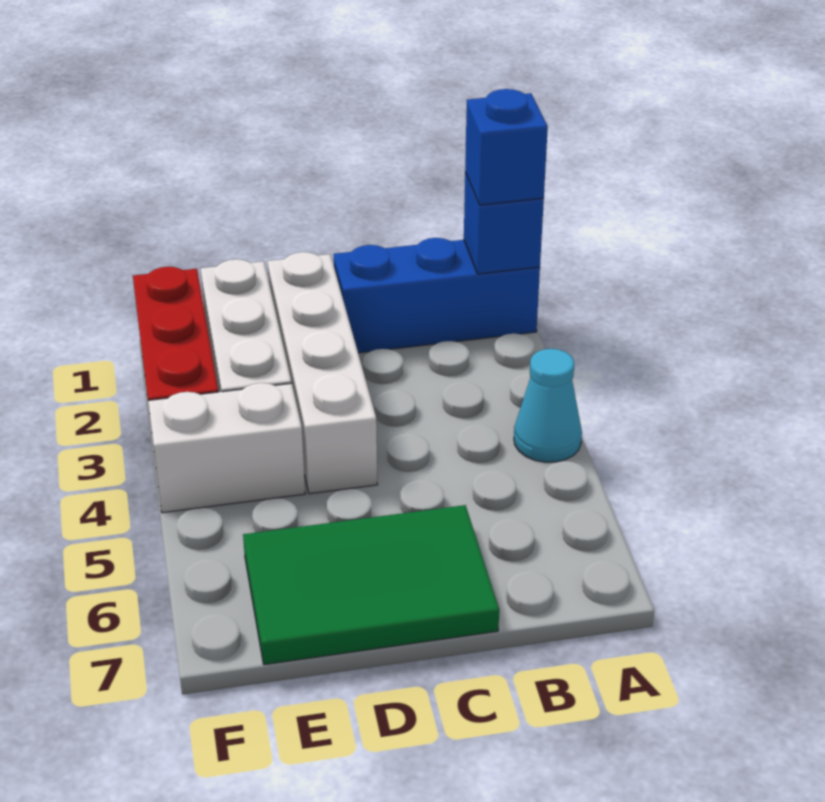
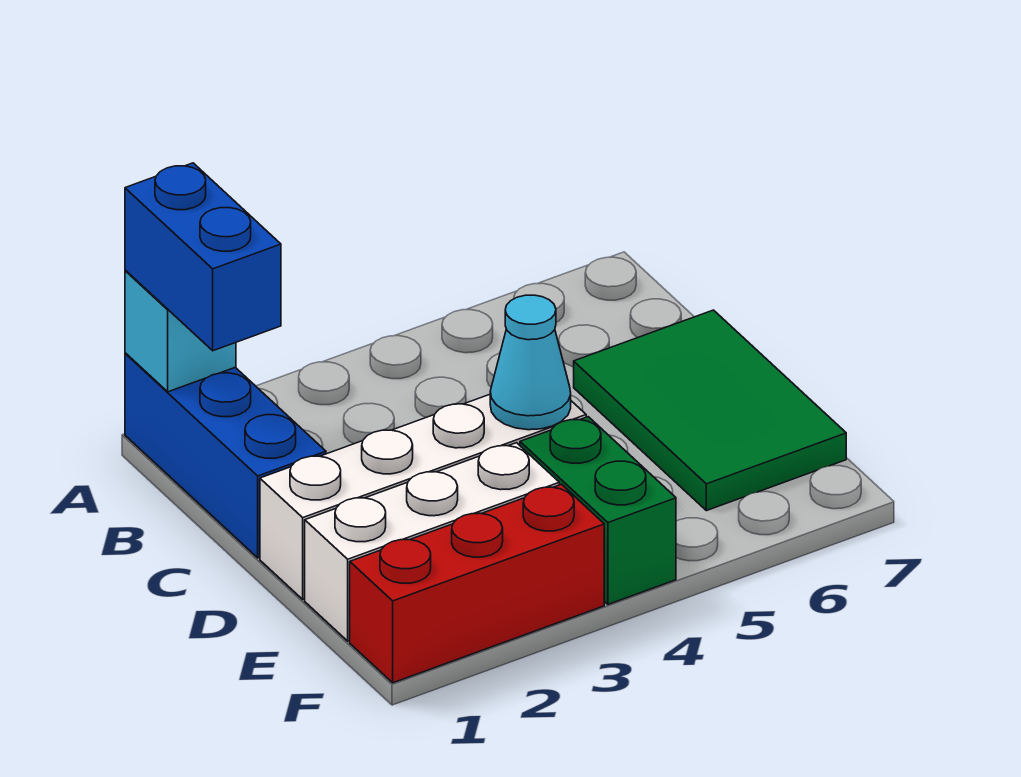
blue brick A1 level 2 -> cyan brick A1 level 2
blue brick A1 level 3 -> blue brick A1:B1 level 3
cyan cone A4 level 1 -> cyan cone D4 level 2
white brick E4:F4 level 1 -> green brick E4:F4 level 1

